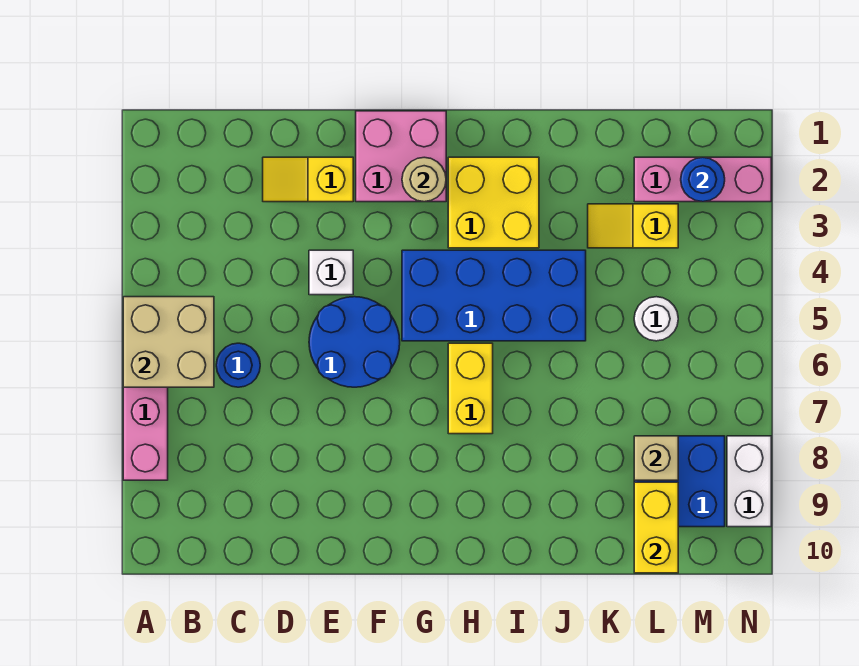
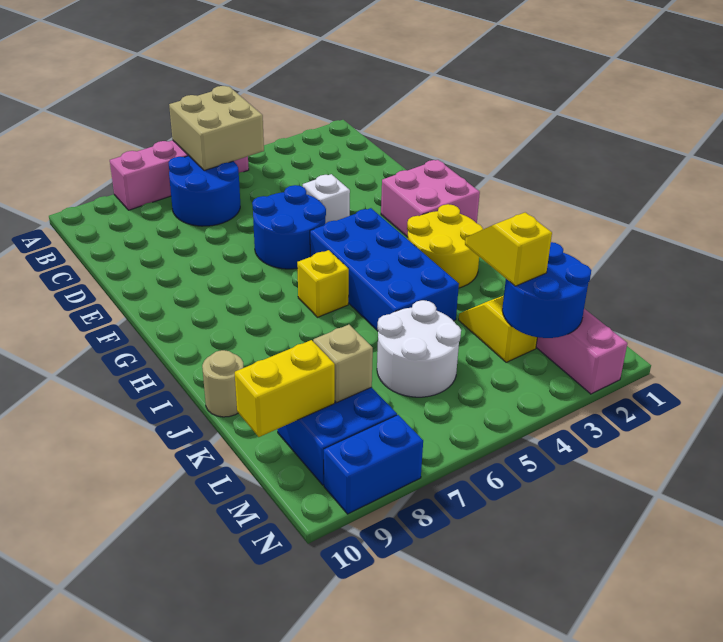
blue round brick C6 level 1 -> blue round brick B6:C7 level 1
yellow slope D2:E2 level 1 top E -> yellow slope K3:L3 level 3 top L
tan round brick G2 level 2 -> tan round brick J10 level 1
yellow brick H2:I3 level 1 -> yellow round brick H2:I3 level 1
yellow brick H6:H7 level 1 -> yellow brick H6 level 1
white round brick L5 level 1 -> white round brick K5:L6 level 1
blue round brick M2 level 2 -> blue round brick L2:M3 level 2
white brick N8:N9 level 1 -> blue brick N8:N9 level 1

